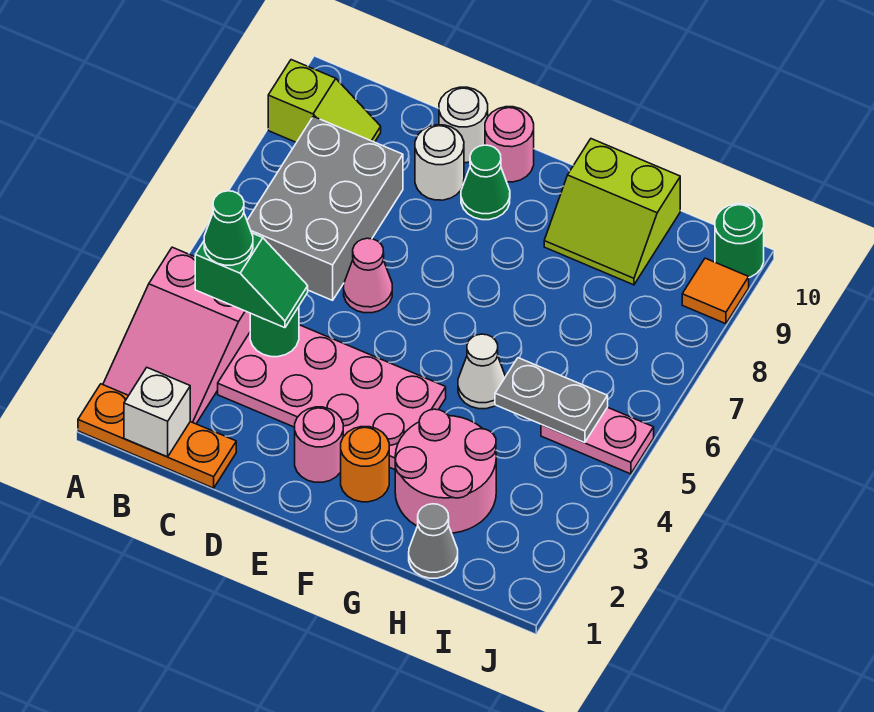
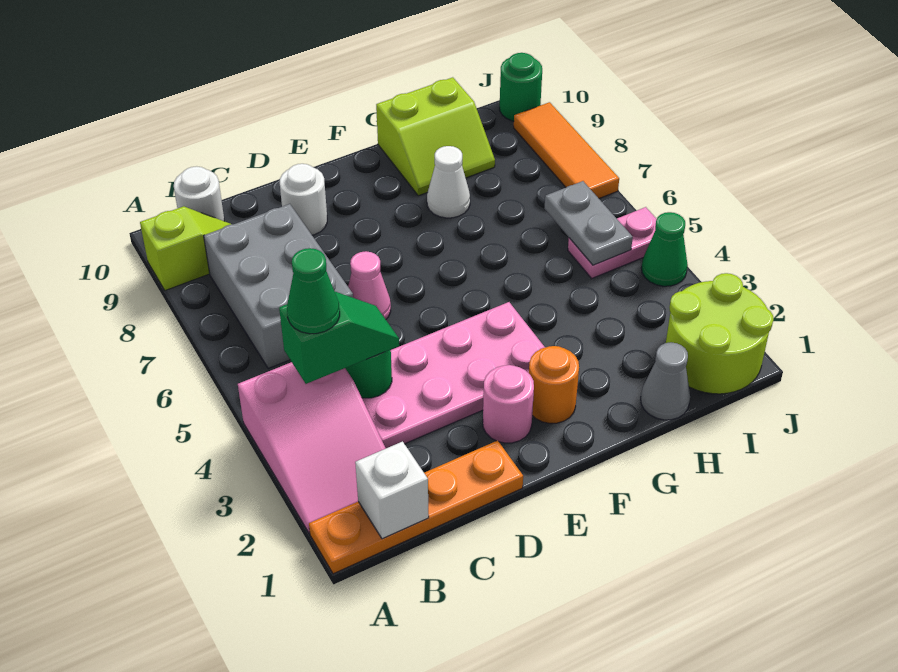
orange plate A1:C1 level 1 -> orange plate A1:D1 level 1
white round brick D10 level 1 -> white round brick B10 level 1
green cone E9 level 1 -> green cone J4 level 1
pink round brick E10 level 1 -> none
pink round brick G2:H3 level 1 -> none
white cone G5 level 1 -> white cone G8 level 1
grey plate H5:I5 level 2 -> grey plate I5:I6 level 2
none -> lime round brick I1:J2 level 1
orange tile J9 level 1 -> orange tile J7:J9 level 1

